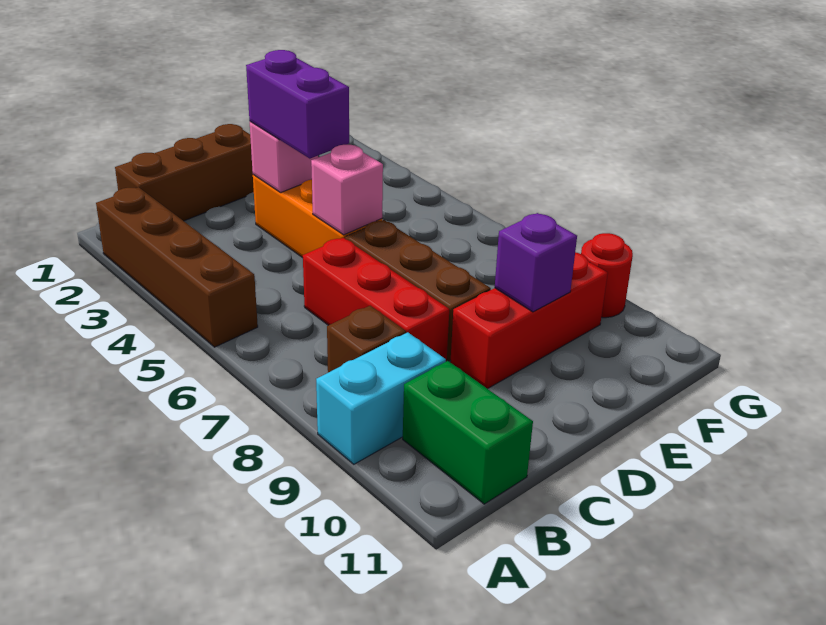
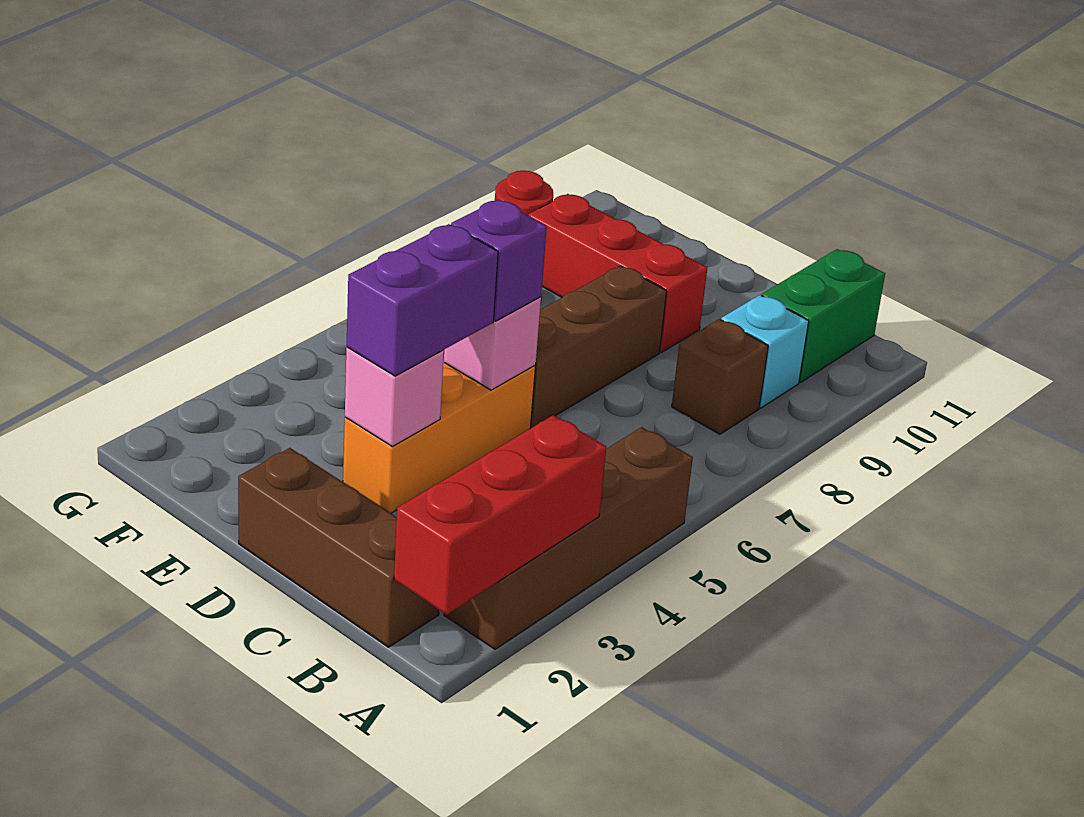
cyan brick A9:B9 level 1 -> cyan brick B9 level 1
red brick C6:C8 level 1 -> red brick A1:A3 level 2
purple brick E9 level 2 -> purple brick D5 level 3

